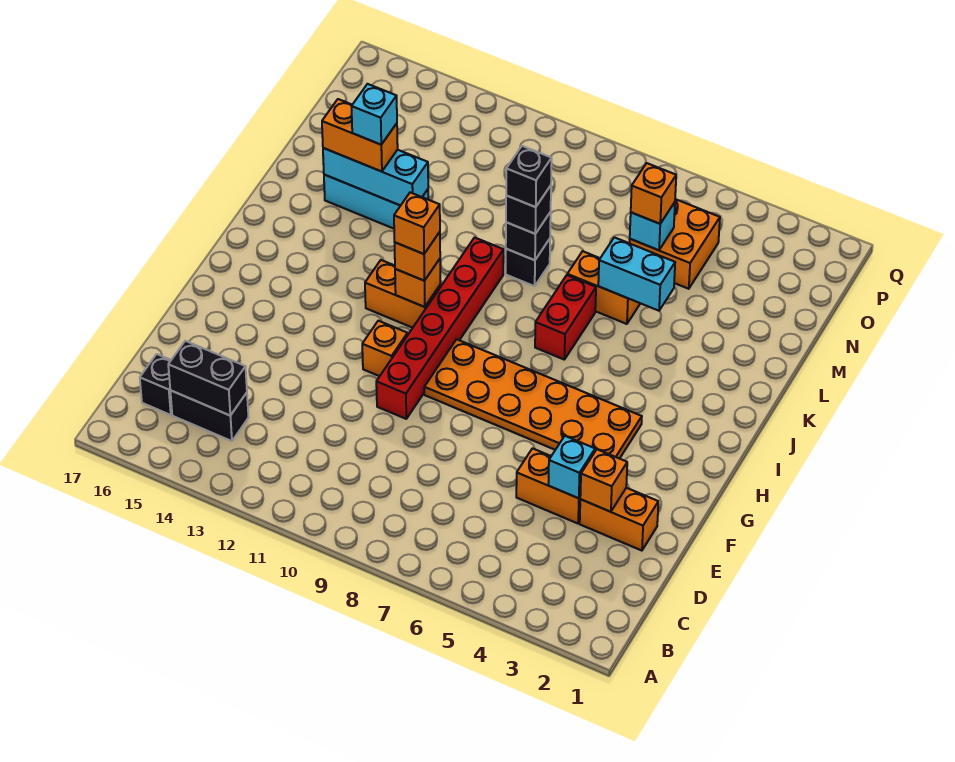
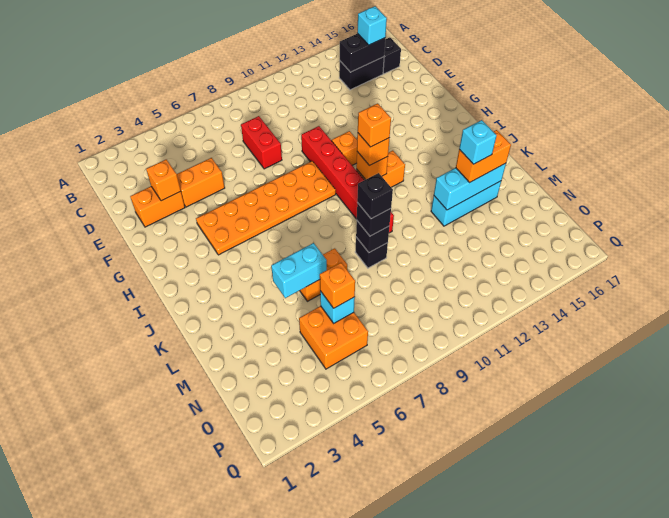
cyan brick E4 level 2 -> cyan brick C15 level 3
red brick J7:K7 level 1 -> red brick D8:E8 level 1

